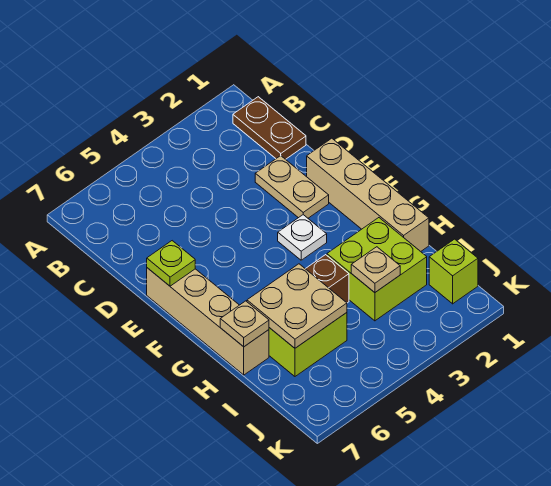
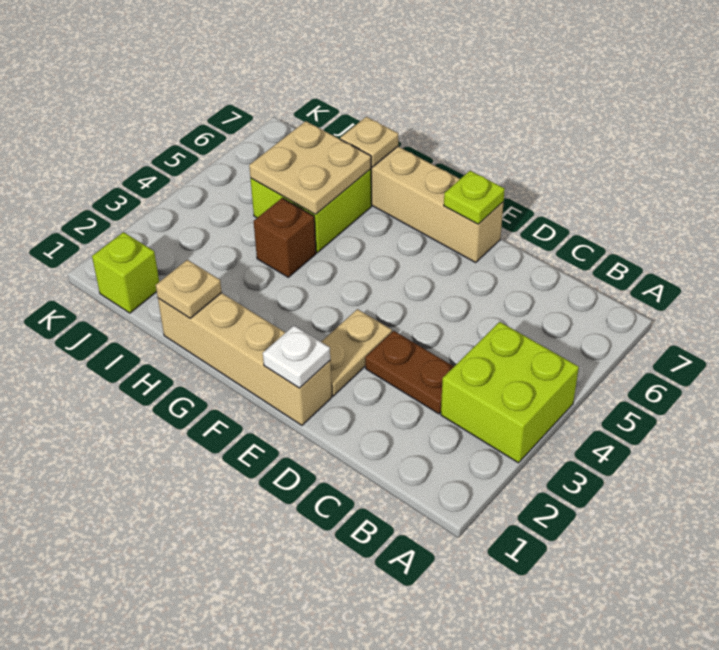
brown plate B1:C1 level 1 -> brown plate C3:D3 level 1
tan plate D2:E2 level 1 -> tan plate E2:E3 level 1
white plate F3 level 1 -> white plate E1 level 2
lime brick H2:I3 level 1 -> lime brick A3:B4 level 1
tan plate I3 level 2 -> tan plate H1 level 2

